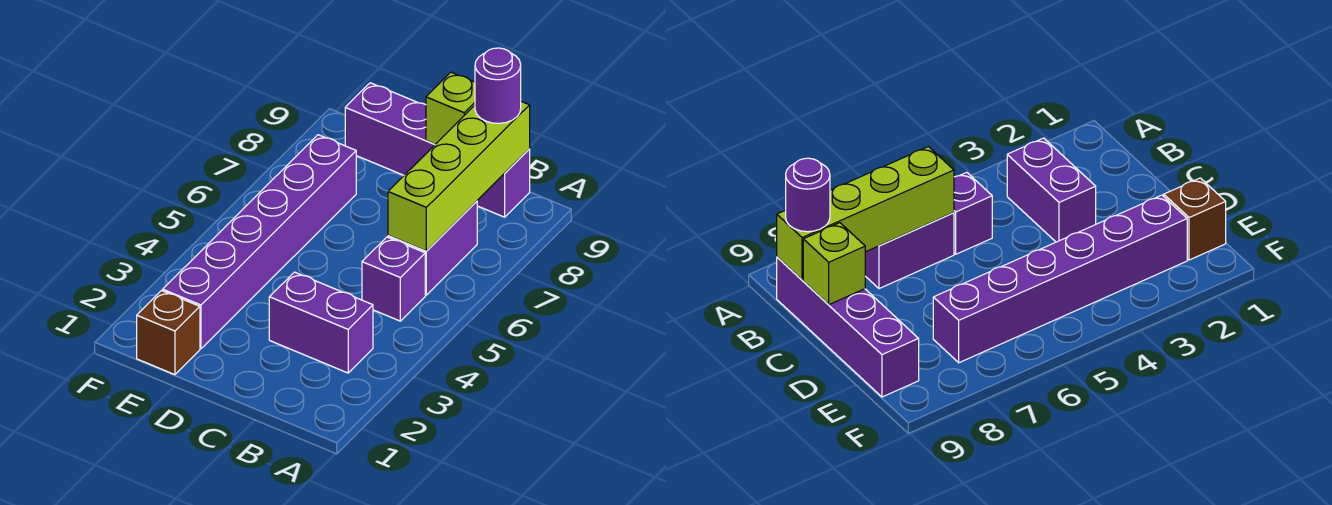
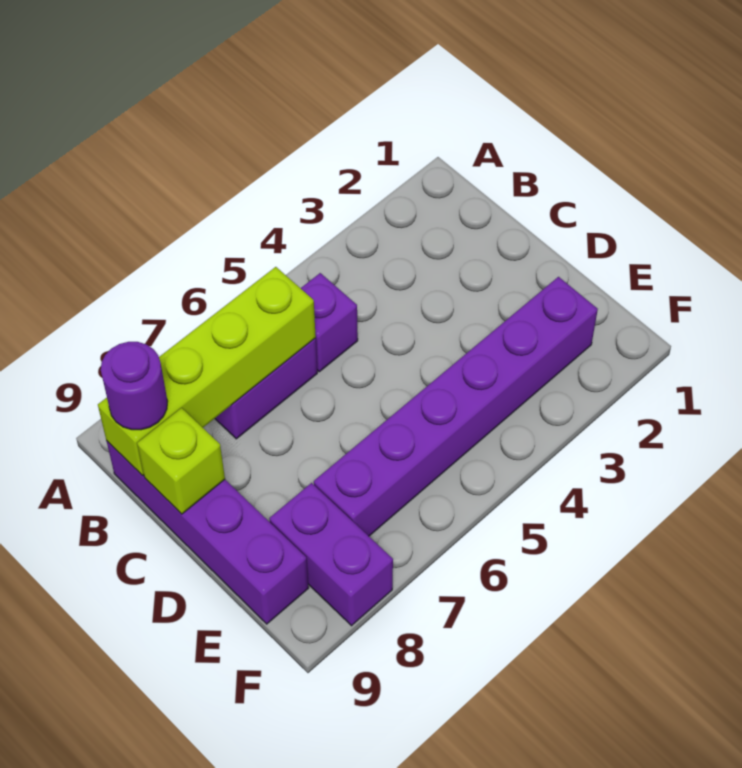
purple brick B3:C3 level 1 -> purple brick E8:F8 level 1
brown brick E1 level 1 -> none

